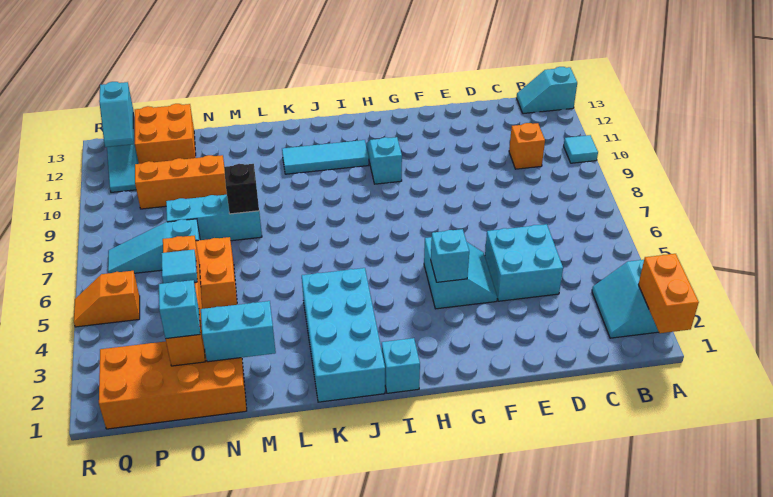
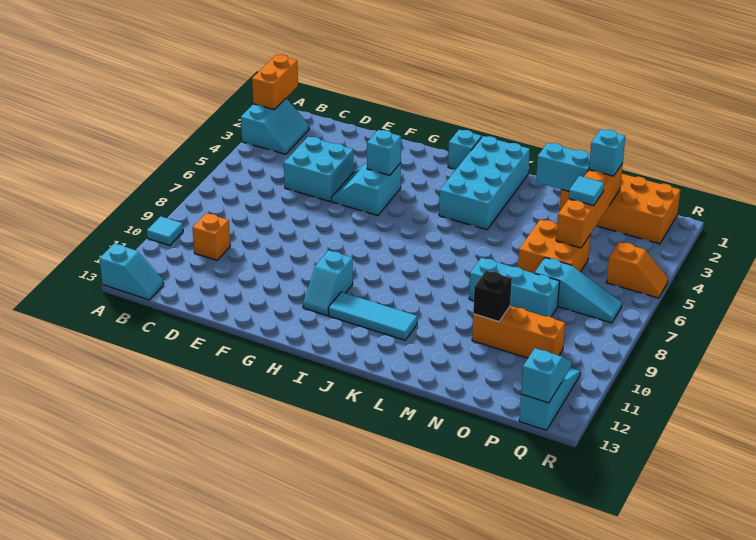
black brick M8 level 2 -> black brick N10 level 2
orange brick O12:P13 level 1 -> none

